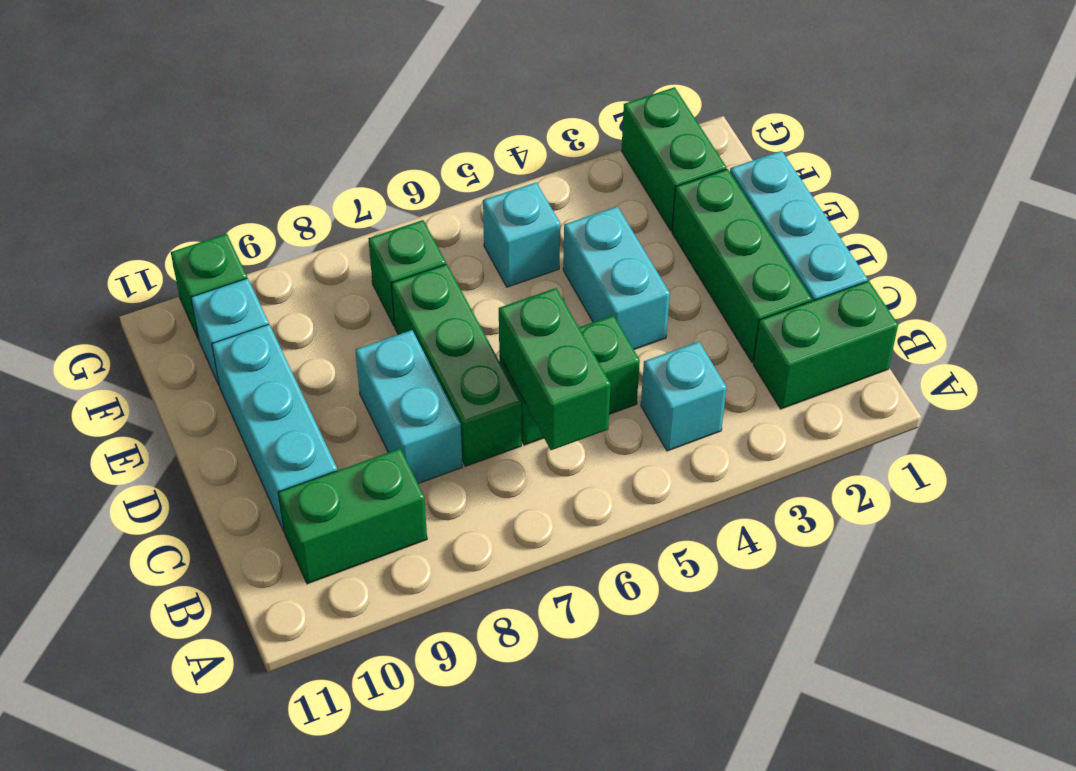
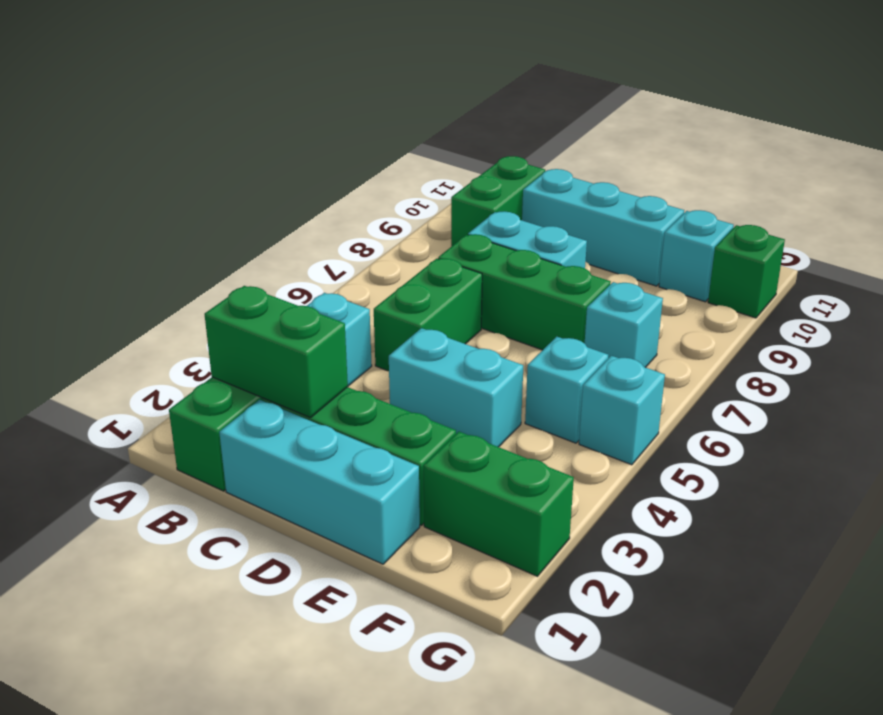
green brick B6:C6 level 2 -> green brick B2:C2 level 2
green brick F7 level 1 -> cyan brick F7 level 1
none -> cyan brick G5 level 1

